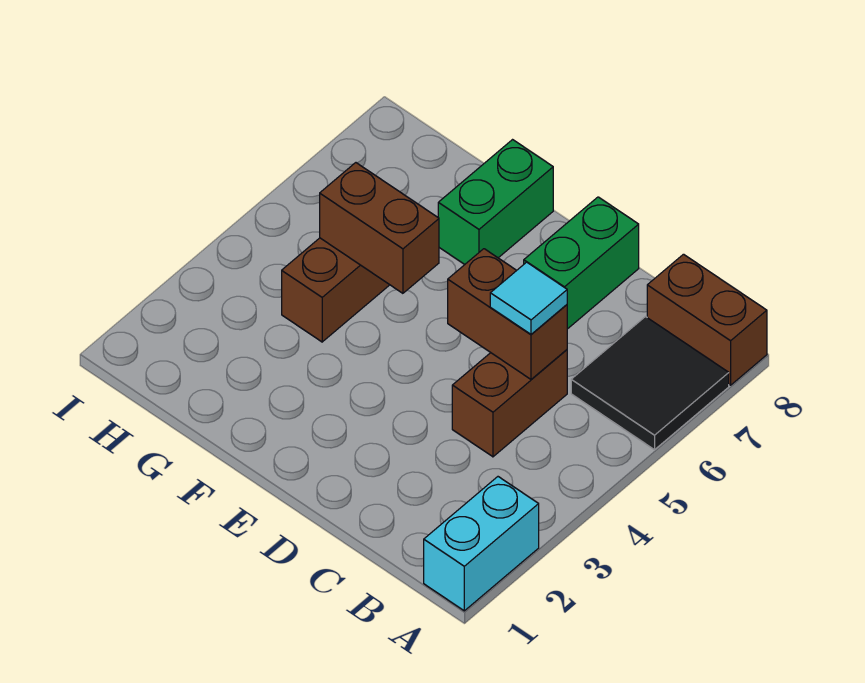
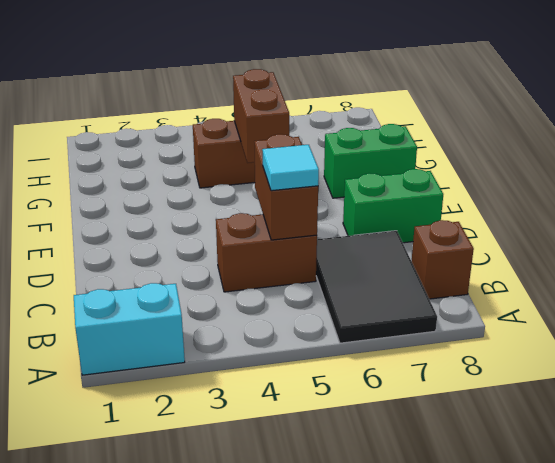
black tile A6:B7 level 1 -> black tile A6:C7 level 1
brown brick A8:B8 level 1 -> brown brick B8 level 1

